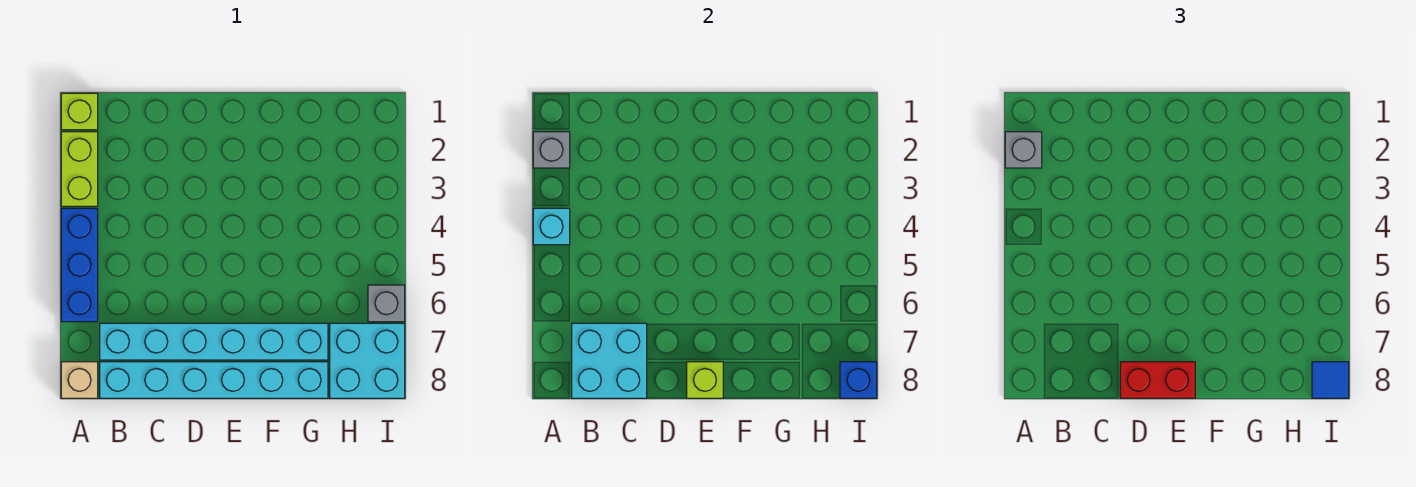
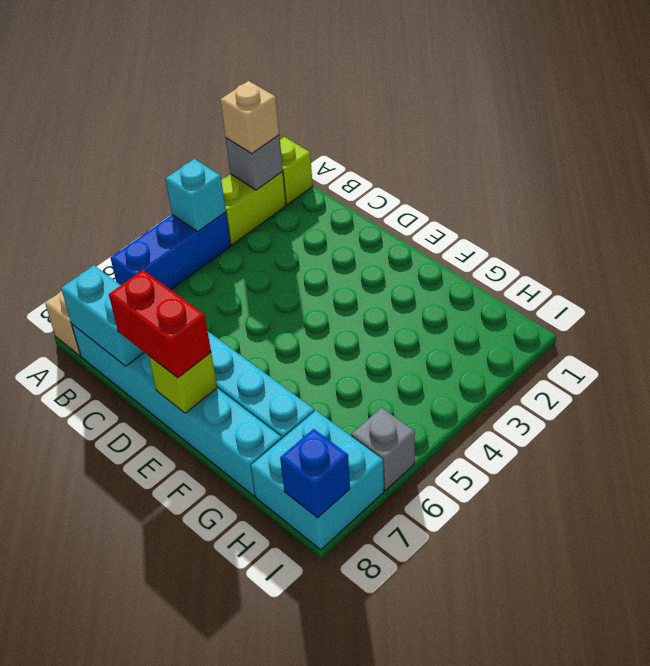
grey brick A2 level 3 -> tan brick A2 level 3
cyan brick B7:C8 level 2 -> cyan brick B8:C8 level 2
blue tile I8 level 3 -> none

